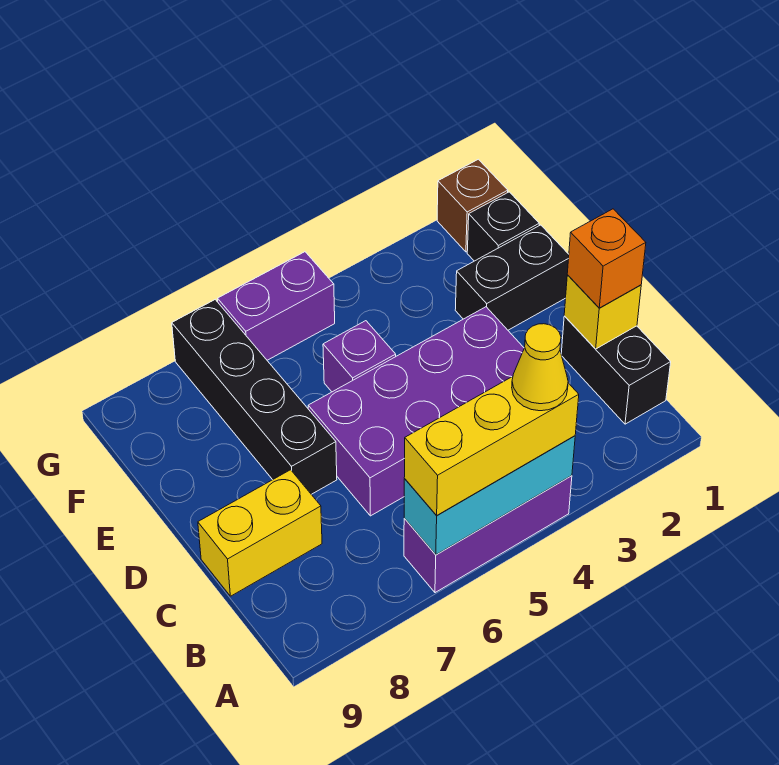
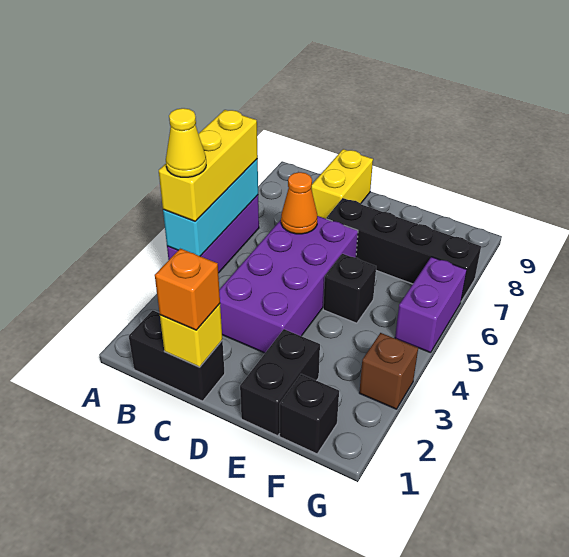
none -> orange cone C6 level 2
purple brick E5 level 1 -> black brick E5 level 1
brown brick G1 level 1 -> brown brick G3 level 1

